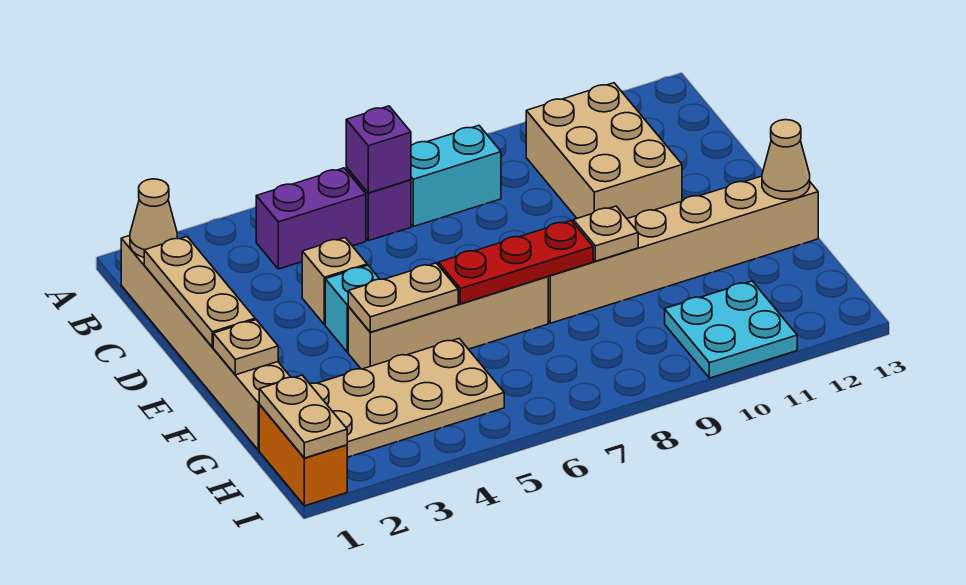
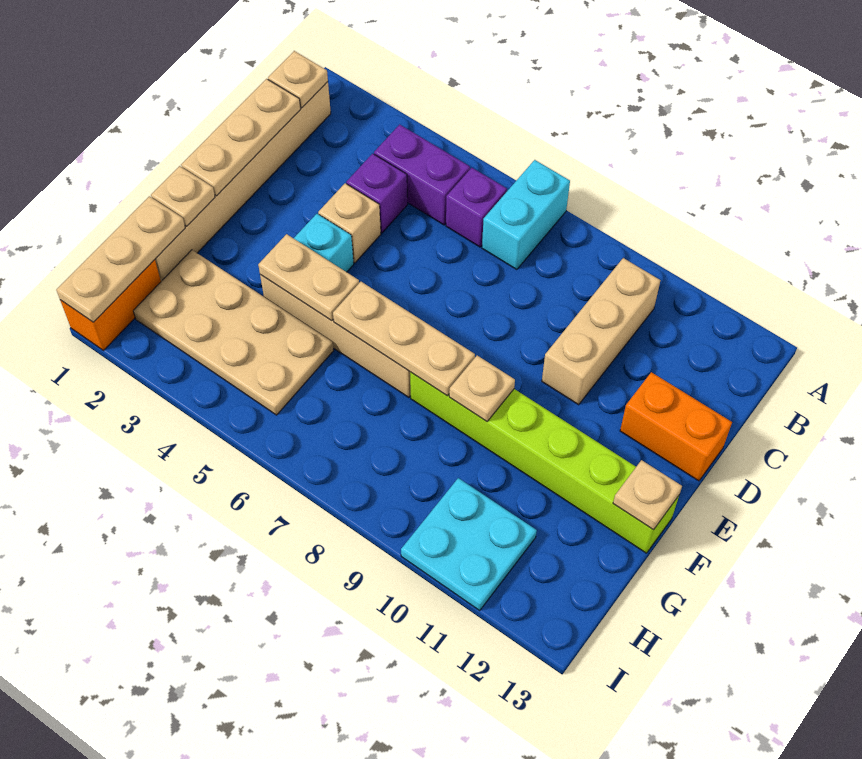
tan cone B1 level 2 -> tan plate B1 level 2
purple brick B6 level 2 -> purple brick C4 level 1
cyan brick B7:B8 level 1 -> cyan brick A7:B7 level 1
tan brick B10:D11 level 1 -> tan brick B10:D10 level 1
none -> orange brick D12:D13 level 1
red plate F6:F8 level 2 -> tan plate F6:F8 level 2
tan brick F8:F13 level 1 -> lime brick F8:F13 level 1
tan cone F13 level 2 -> tan plate F13 level 2
tan plate H1:I1 level 2 -> tan plate G1:I1 level 2

